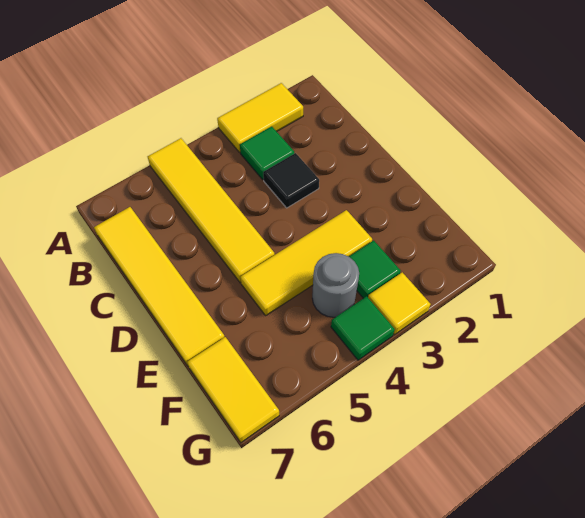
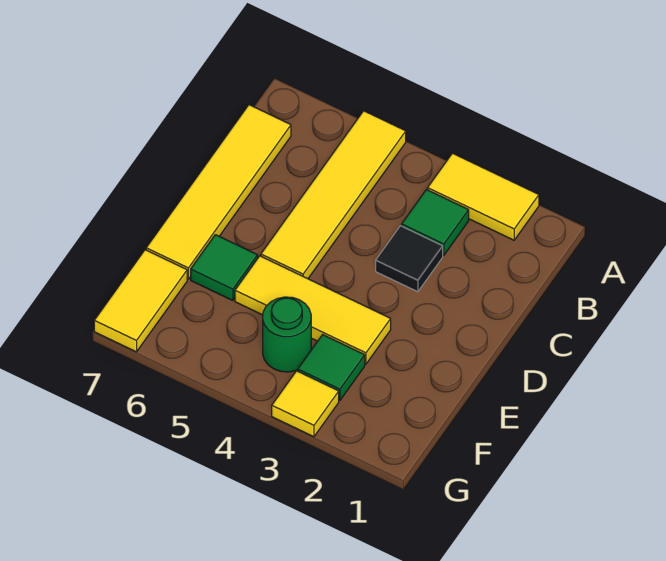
grey round brick F4 level 1 -> green round brick F4 level 1
green tile G4 level 1 -> green tile E6 level 1

